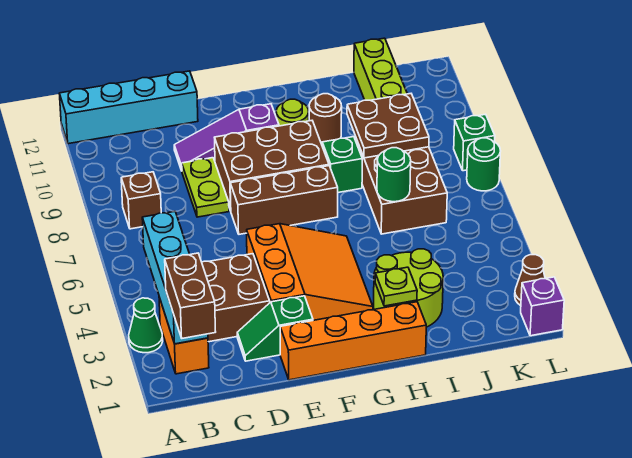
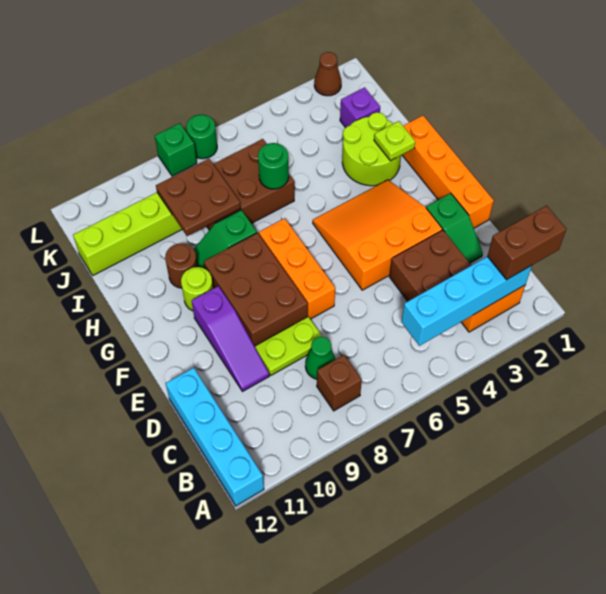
green cone A3 level 1 -> green cone C8 level 1
brown brick E7:G7 level 1 -> orange brick E7:G7 level 1
purple brick L1 level 1 -> purple brick J2 level 1

